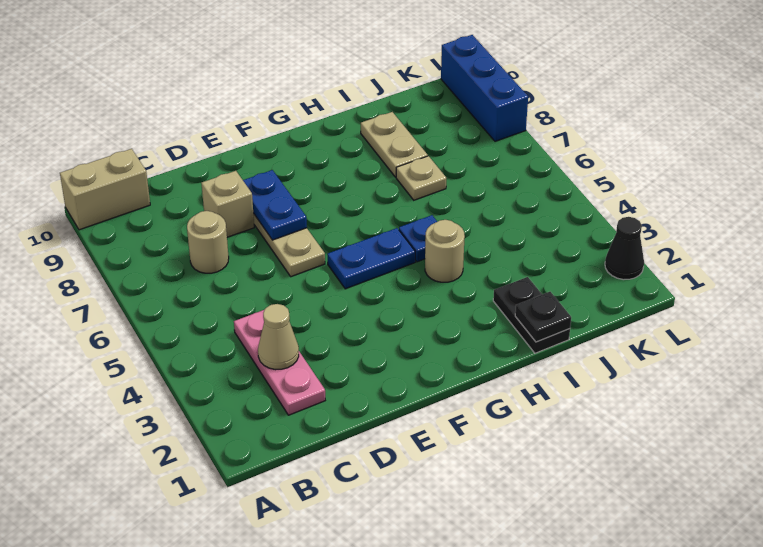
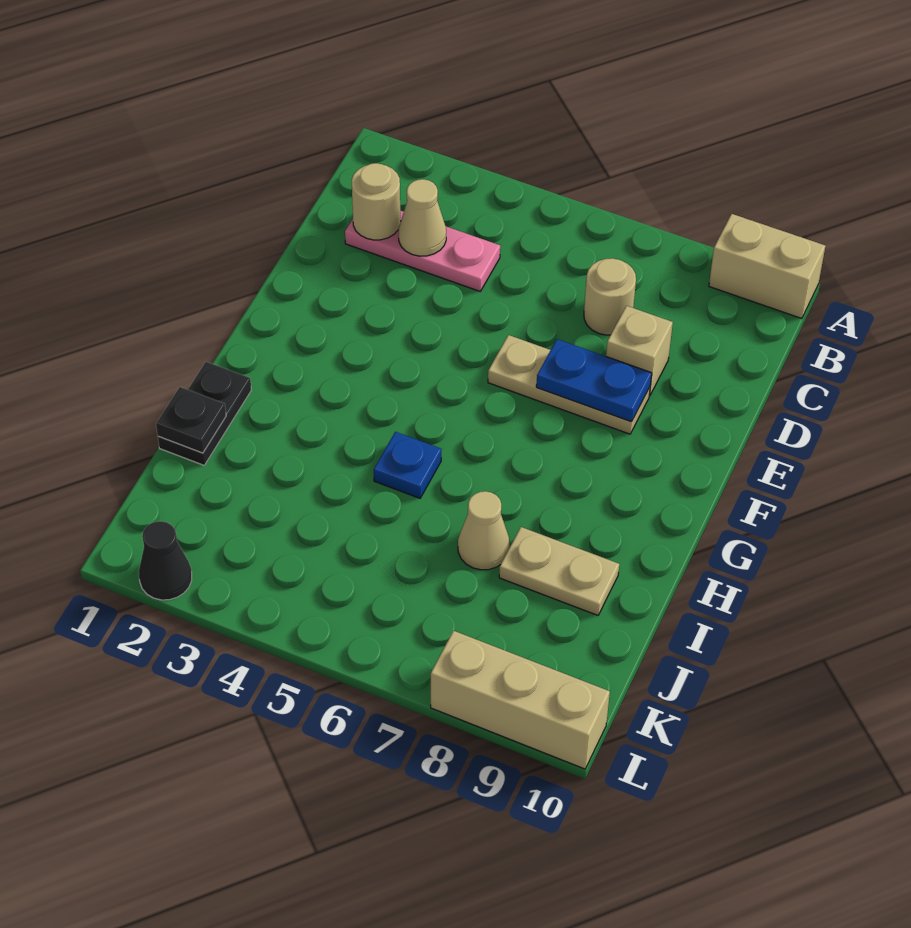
tan brick A10:B10 level 1 -> tan brick A9:A10 level 1
blue plate F5:G5 level 1 -> none
tan round brick H4 level 1 -> tan round brick C2 level 2
black plate I1:I2 level 1 -> black plate H1:I1 level 1
tan plate I7 level 1 -> tan cone I7 level 1
blue brick L8:L10 level 1 -> tan brick L8:L10 level 1

